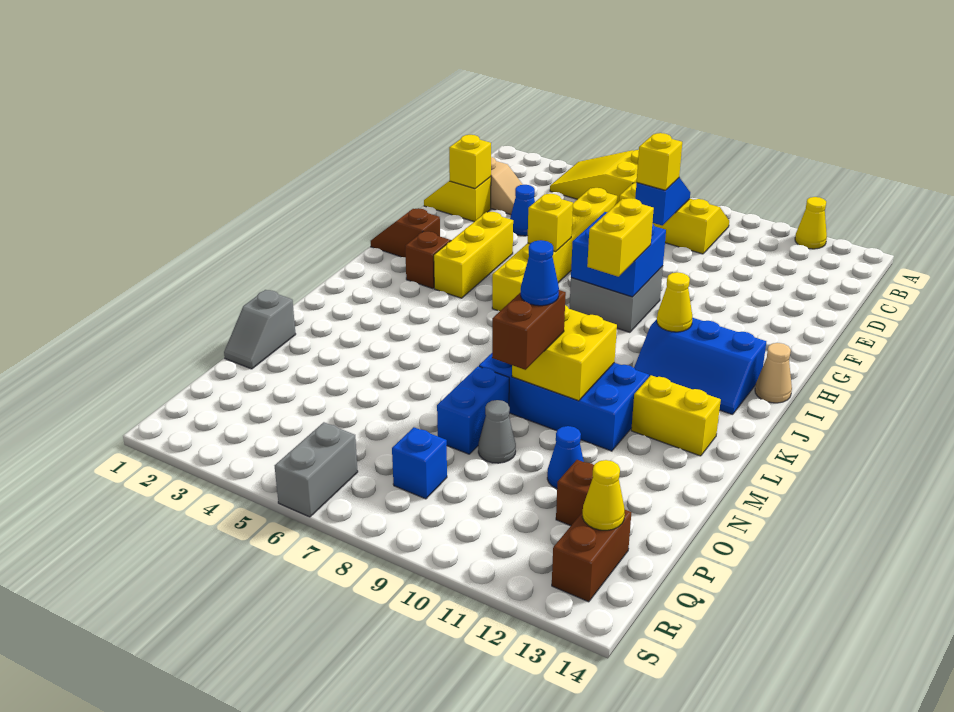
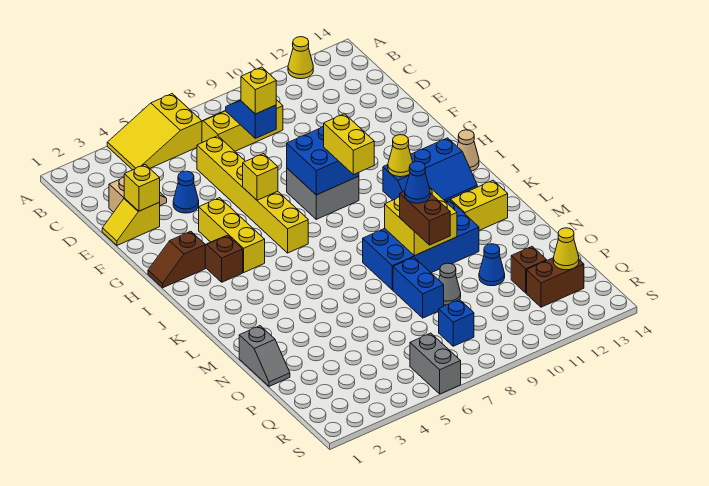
brown brick Q13:R13 level 1 -> brown brick Q12:Q13 level 1

